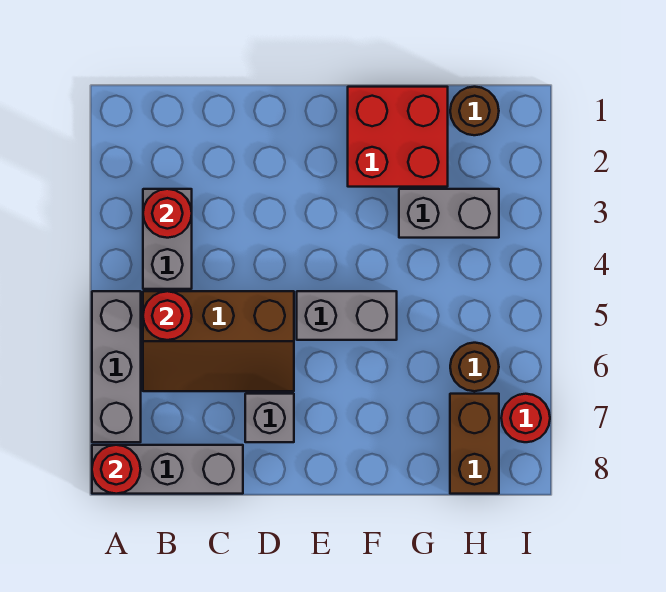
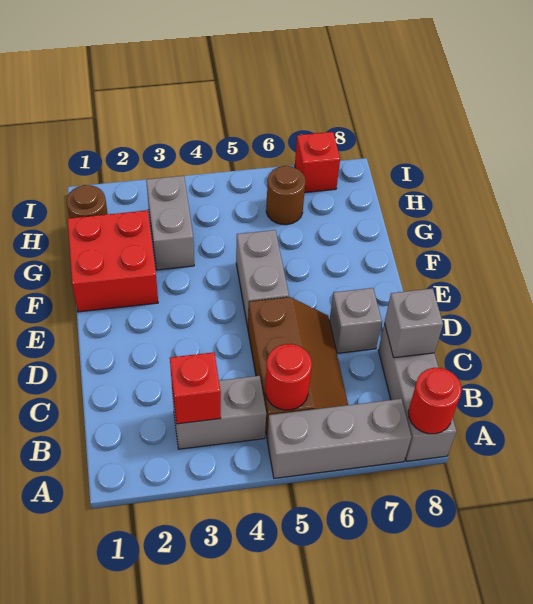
red round brick B3 level 2 -> red brick B3 level 2
none -> grey brick C8 level 2
brown brick H7:H8 level 1 -> none
red round brick I7 level 1 -> red brick I7 level 1

